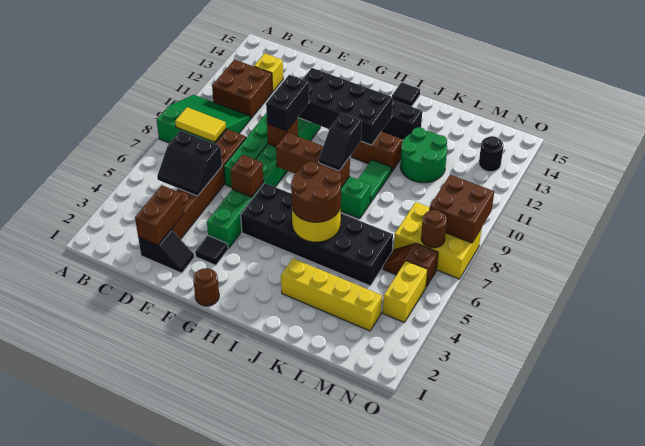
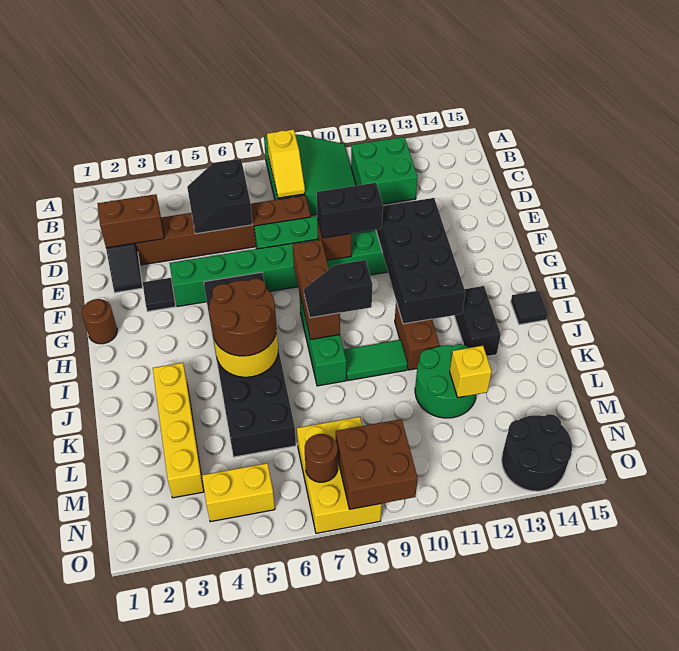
yellow tile B8:C8 level 2 -> yellow slope B8:C8 level 2 top B
brown brick B11:C12 level 1 -> green brick B11:C12 level 1
yellow brick C13 level 1 -> yellow brick L12 level 2
brown brick F6 level 2 -> none
brown slope M6:N6 level 1 top N -> none
black round brick N13 level 1 -> black round brick N13:O14 level 1

